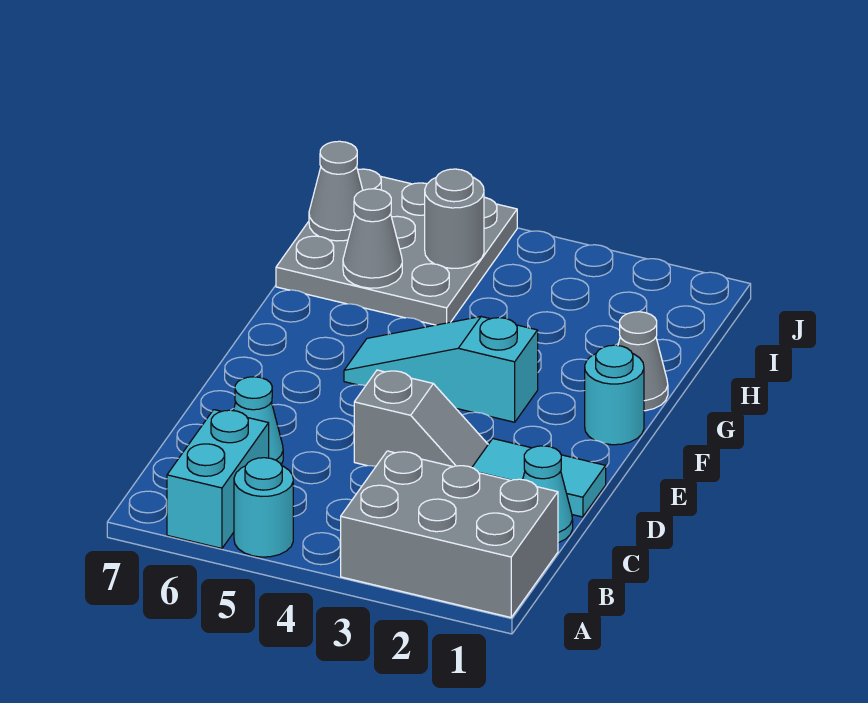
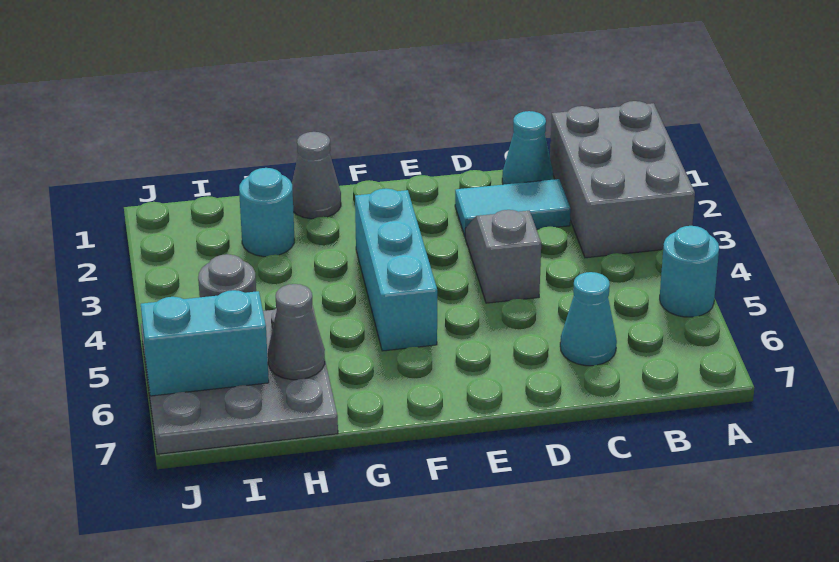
cyan brick A6:B6 level 1 -> cyan brick I6:J6 level 2
cyan tile D1:D2 level 1 -> cyan tile C2:D2 level 1
cyan round brick F1 level 1 -> cyan round brick H2 level 1
cyan slope F3:F5 level 1 top 3 -> cyan brick F3:F5 level 1
grey cone I7 level 2 -> none

